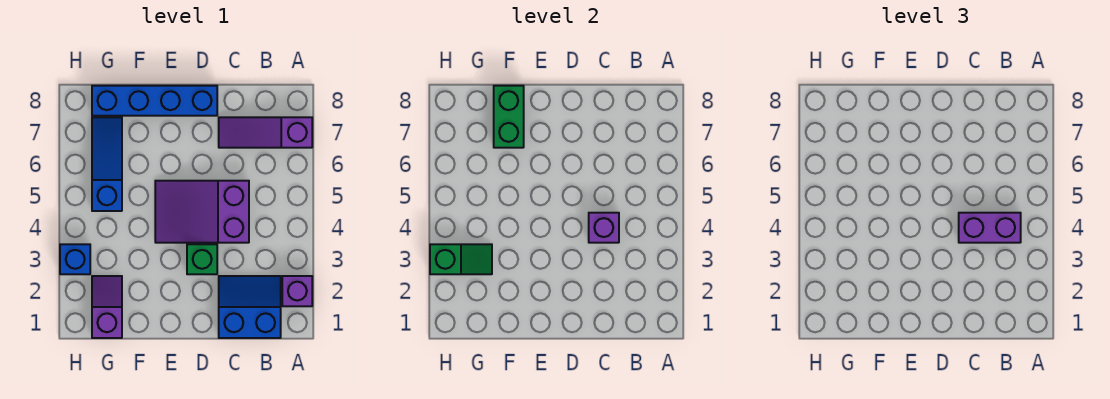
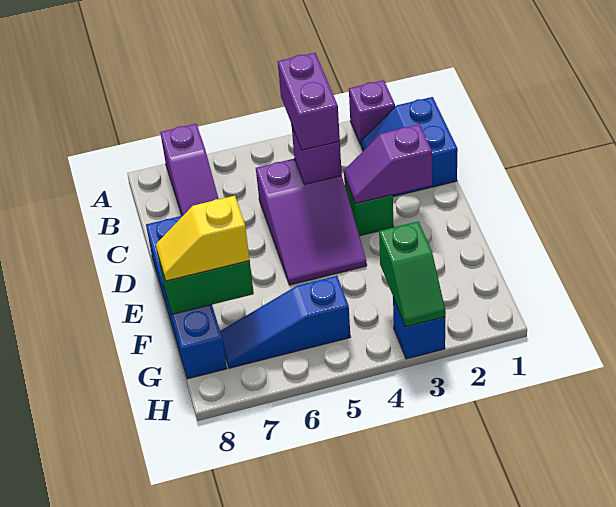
none -> yellow slope F7:F8 level 3 top 7
purple slope G1:G2 level 1 top 1 -> purple slope D2:D3 level 2 top 2
green slope G3:H3 level 2 top H -> green slope G3:H3 level 2 top G

